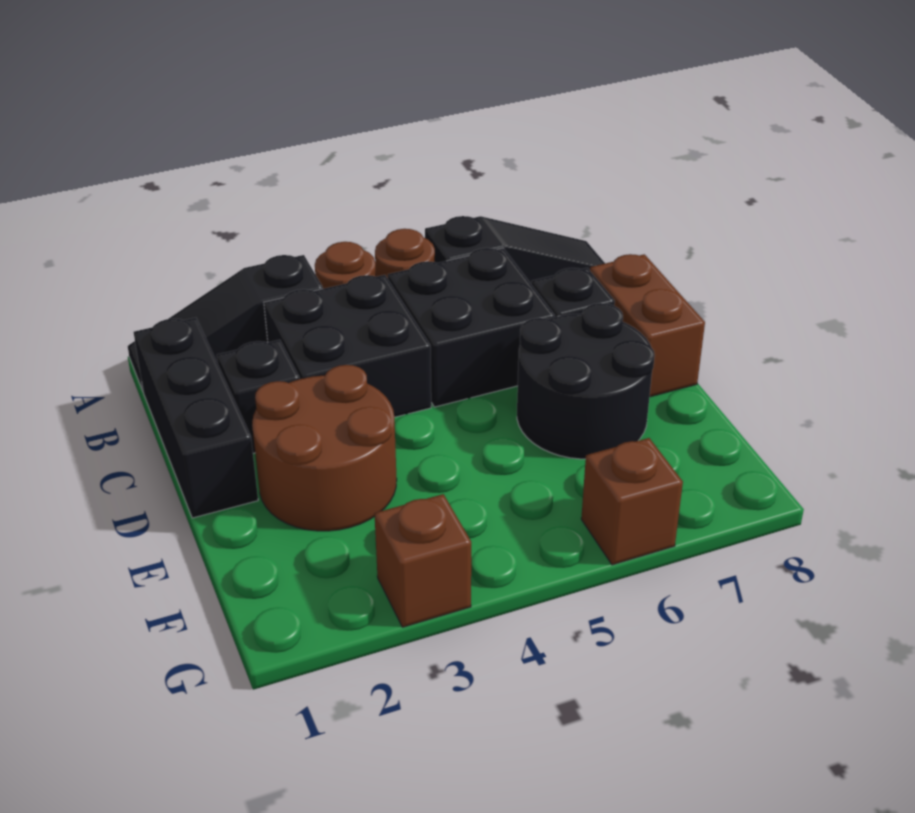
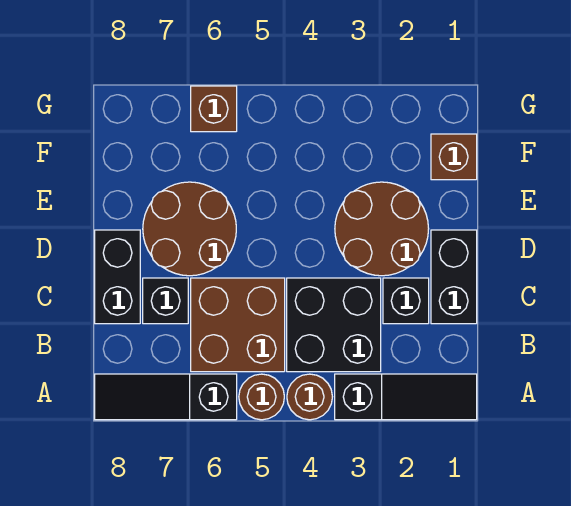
black brick B1:D1 level 1 -> black brick C1:D1 level 1
black brick B5:C6 level 1 -> brown brick B5:C6 level 1
brown brick C8:D8 level 1 -> black brick C8:D8 level 1
black round brick D6:E7 level 1 -> brown round brick D6:E7 level 1
brown brick G3 level 1 -> brown brick F1 level 1

